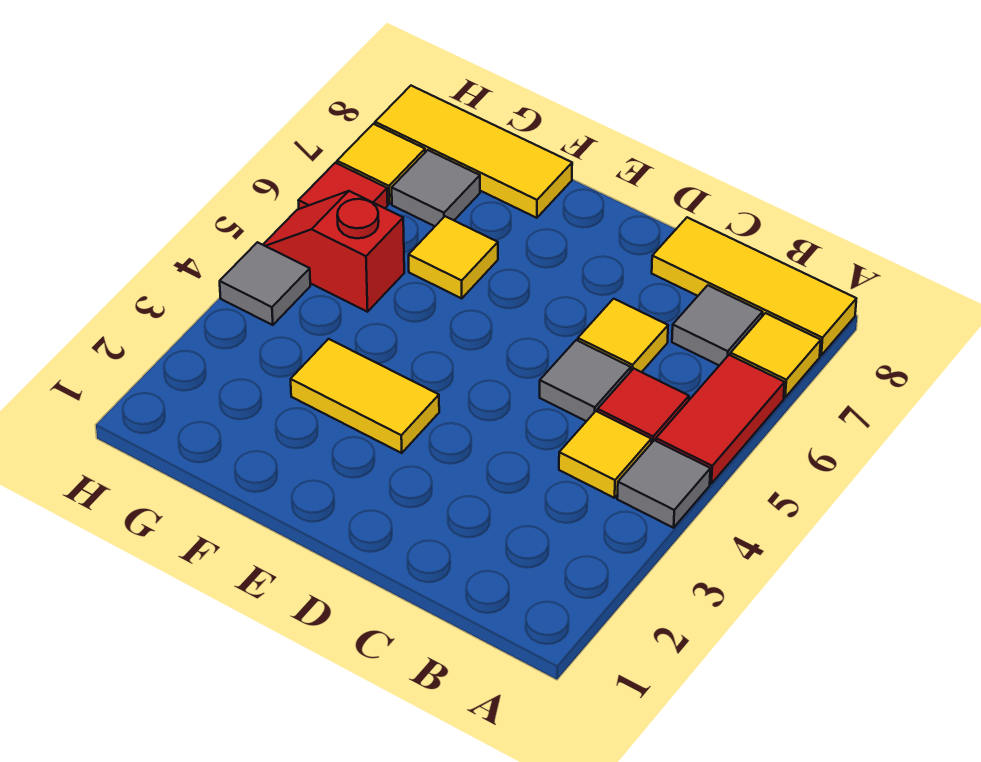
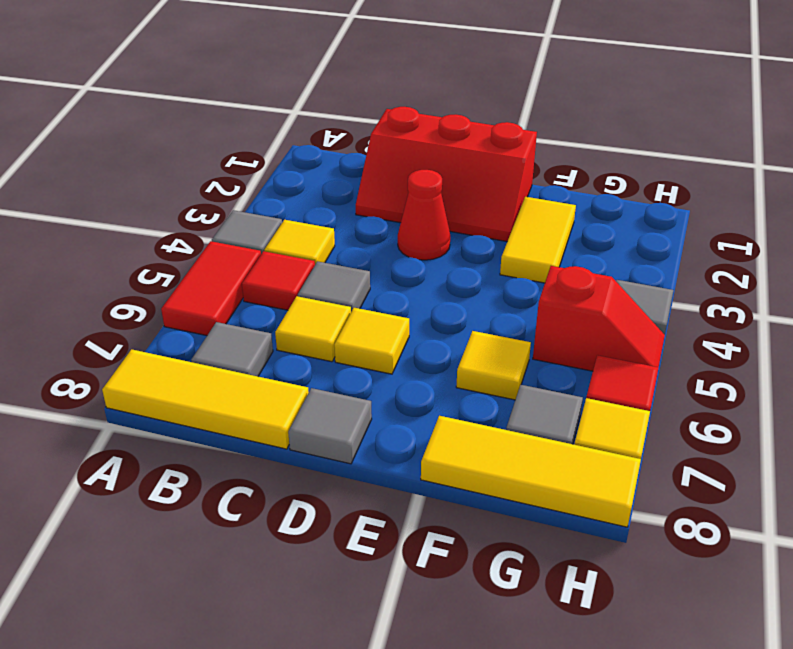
yellow tile A7 level 1 -> yellow tile D6 level 1
none -> red slope C1:E2 level 1 top 1
none -> red cone D3 level 1
none -> grey tile D8 level 1
yellow tile E3:F3 level 1 -> yellow tile F2:F3 level 1

